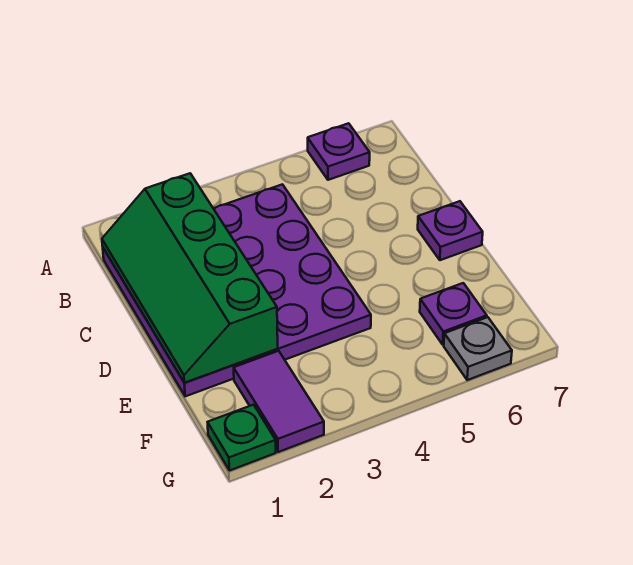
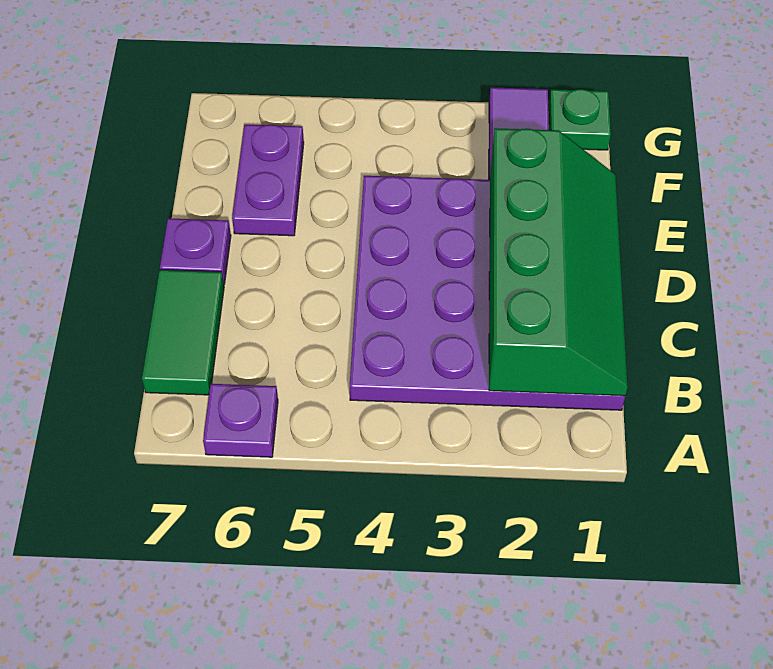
none -> green tile B7:C7 level 1
purple plate F6 level 1 -> purple plate E6:F6 level 1
grey plate G6 level 1 -> none

